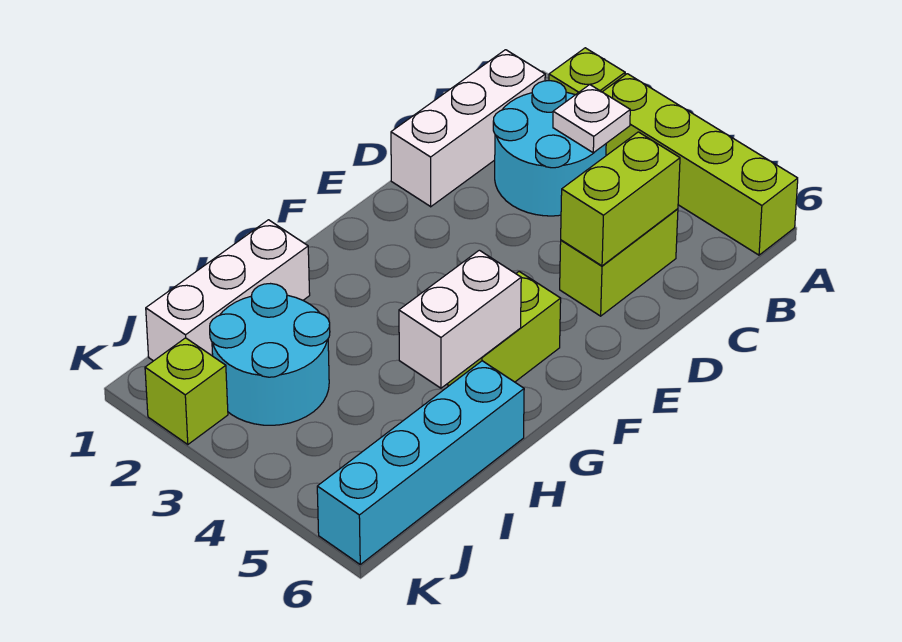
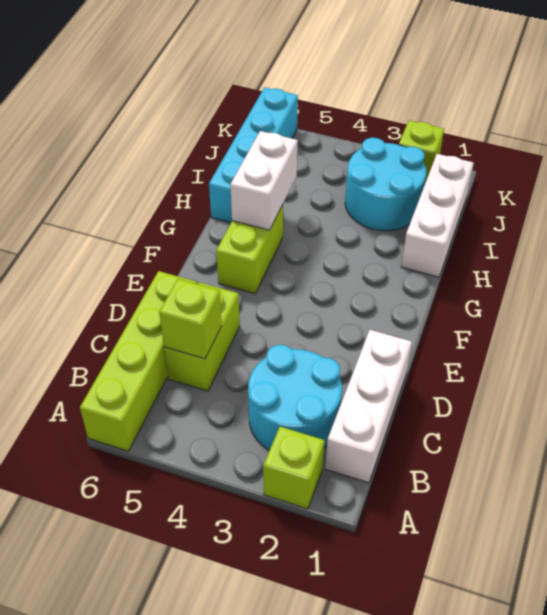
lime brick A3:A6 level 1 -> lime brick A6:D6 level 1
white plate B3 level 2 -> none
lime brick C5:D5 level 2 -> lime brick C5 level 2

